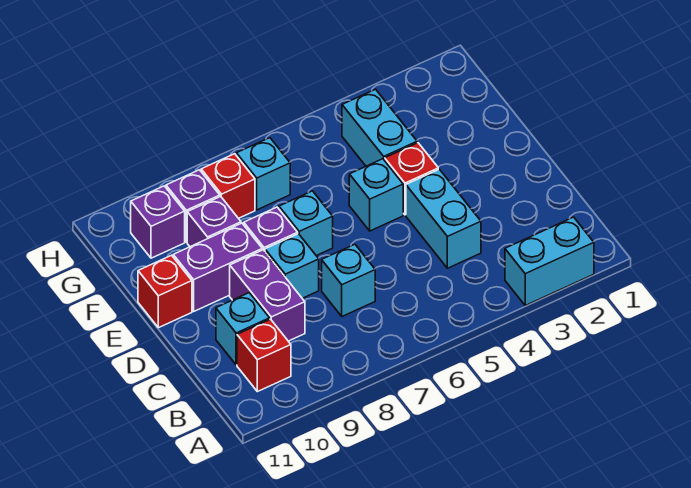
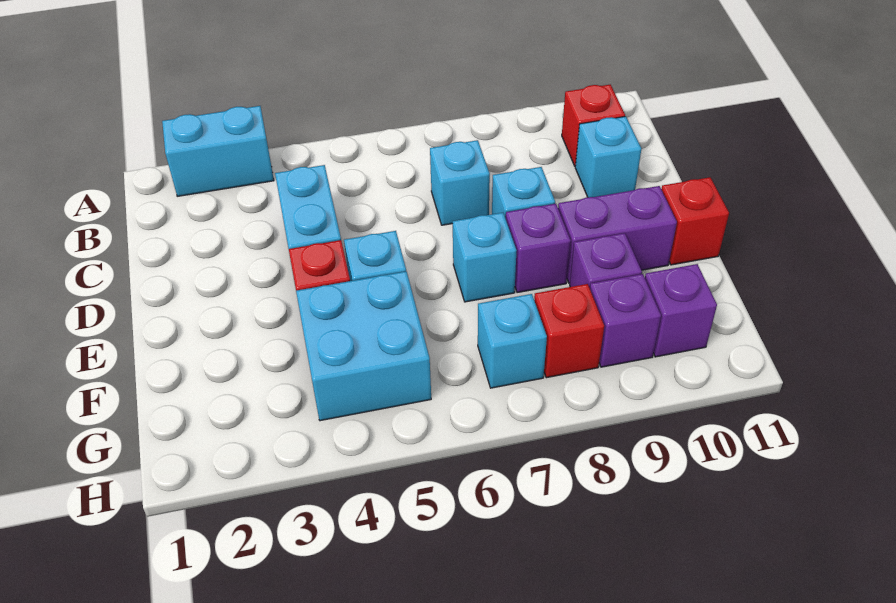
purple brick C9:D9 level 1 -> none
cyan brick F4:G4 level 1 -> cyan brick F4:G5 level 1

